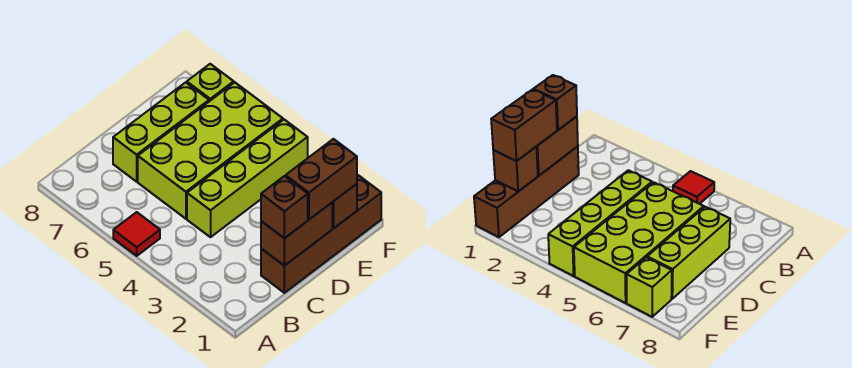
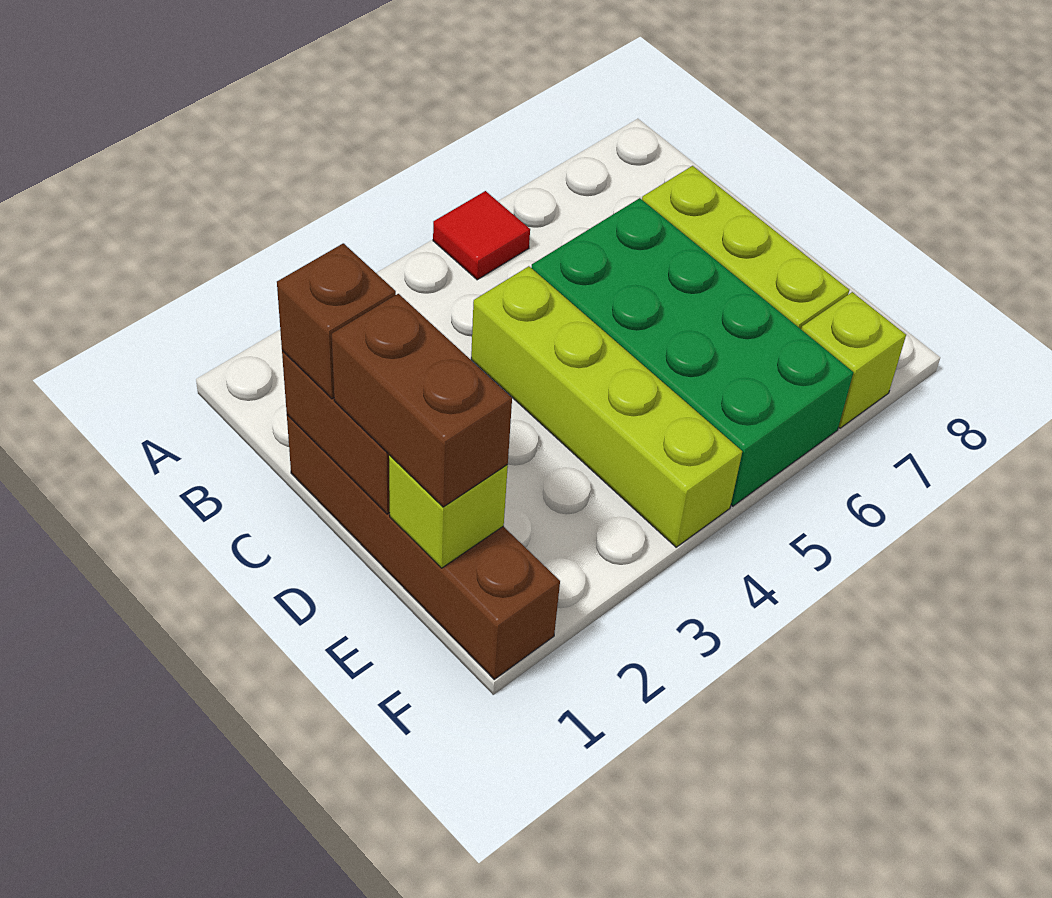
lime brick C5:F6 level 1 -> green brick C5:F6 level 1
brown brick E1 level 2 -> lime brick E1 level 2

